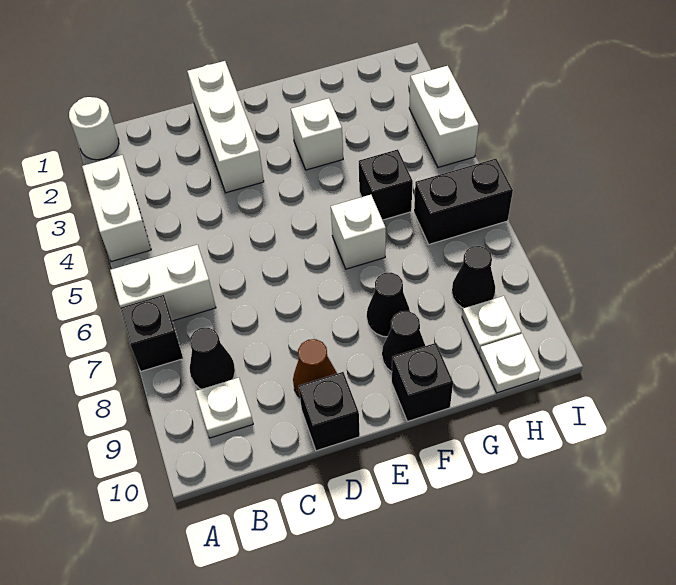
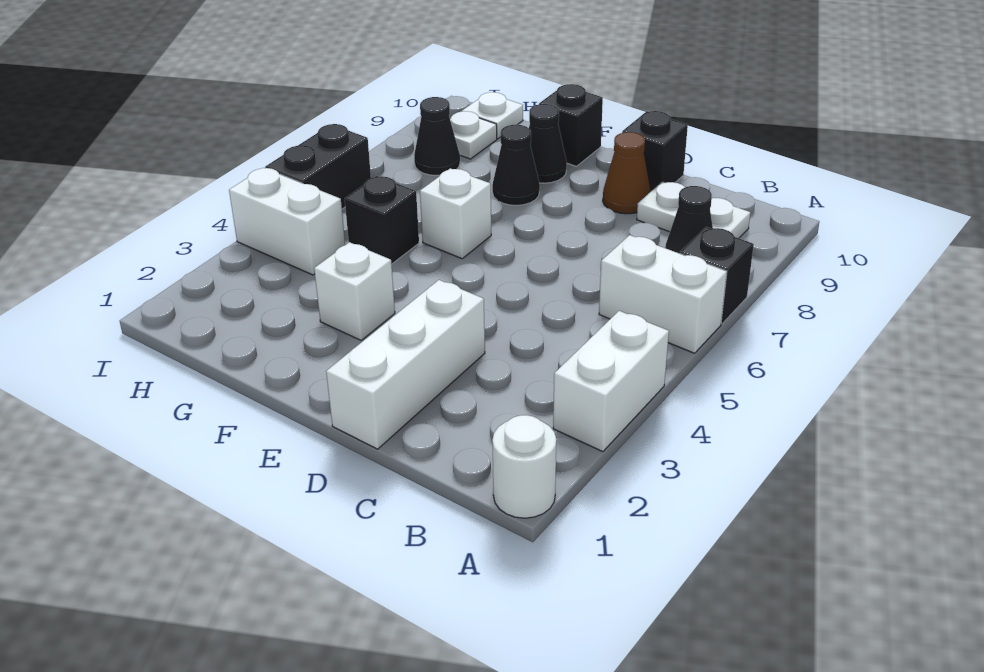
white plate B9 level 1 -> white plate B9:C9 level 1
black brick H6:I6 level 1 -> black brick I5:I6 level 1
white brick I3:I4 level 1 -> white brick H4:I4 level 1

